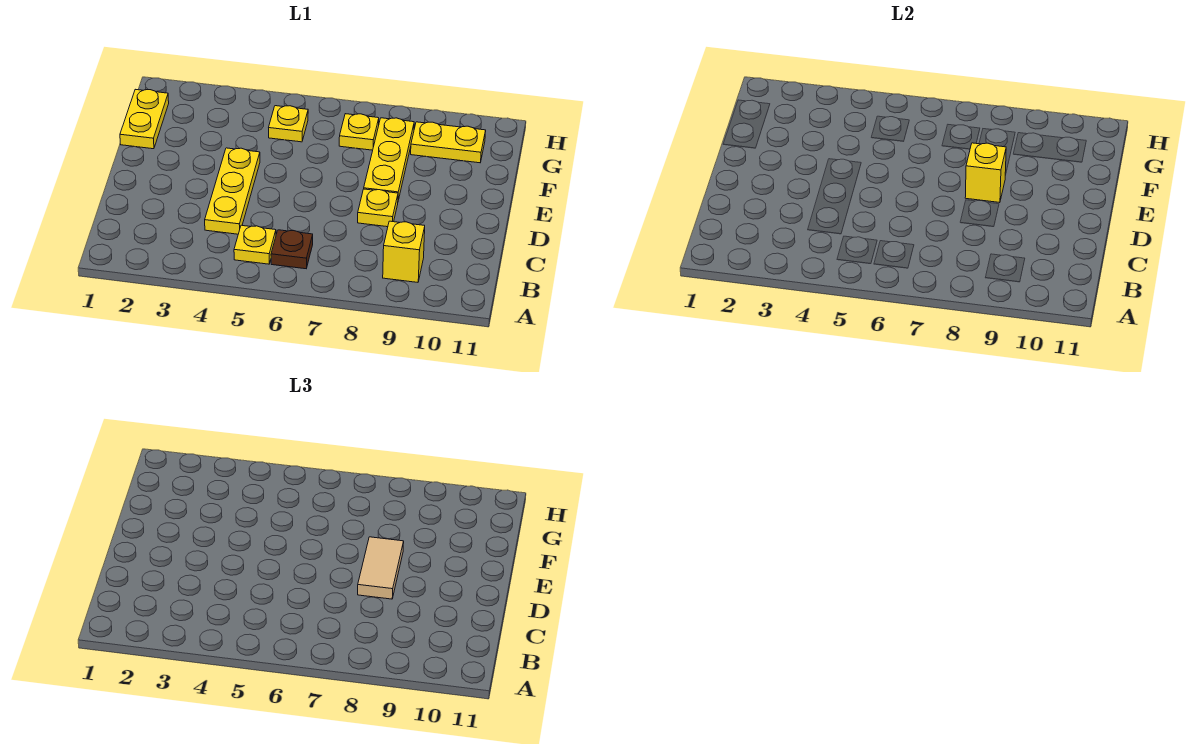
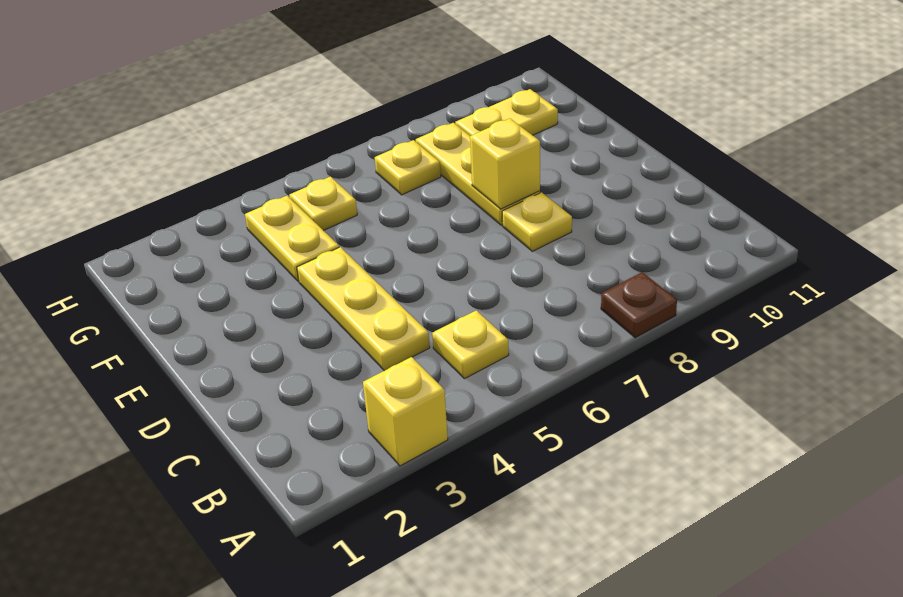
brown plate B6 level 1 -> brown plate A8 level 1
yellow brick B9 level 1 -> yellow brick A3 level 1
tan tile D8:E8 level 3 -> none
yellow plate F1:G1 level 1 -> yellow plate F4:G4 level 1

